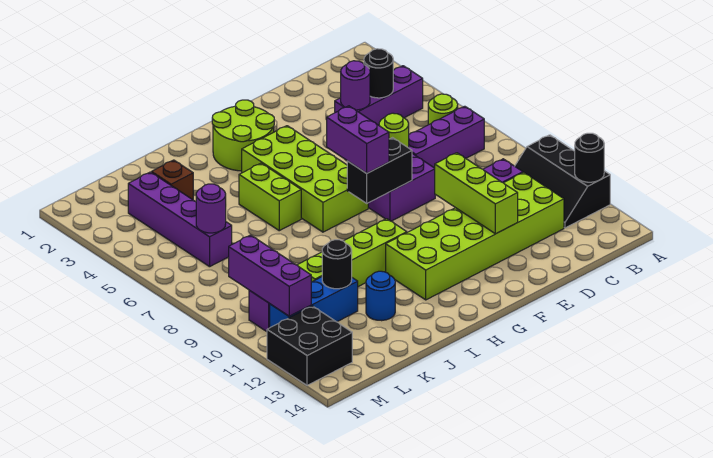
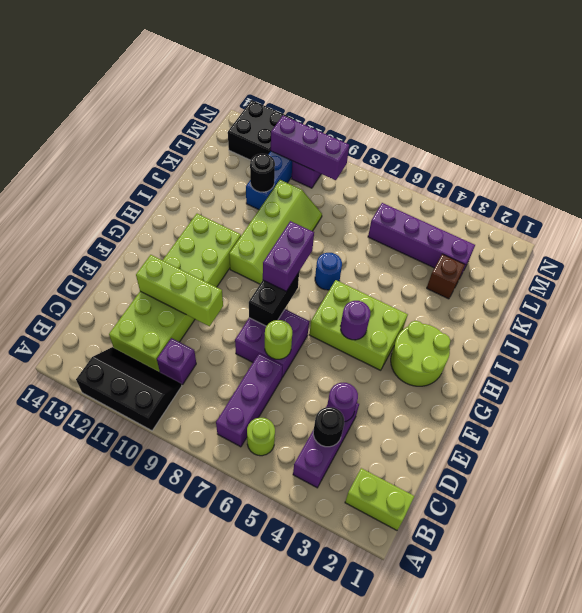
black round brick A12 level 2 -> none
lime brick G4:H7 level 1 -> lime brick G4:H6 level 1
purple brick G7:G8 level 3 -> purple brick G8:H8 level 3
lime brick I5:I6 level 1 -> lime brick B1:B2 level 1
blue round brick J12 level 1 -> blue round brick I7 level 1
purple round brick L6 level 2 -> purple round brick G5 level 2

